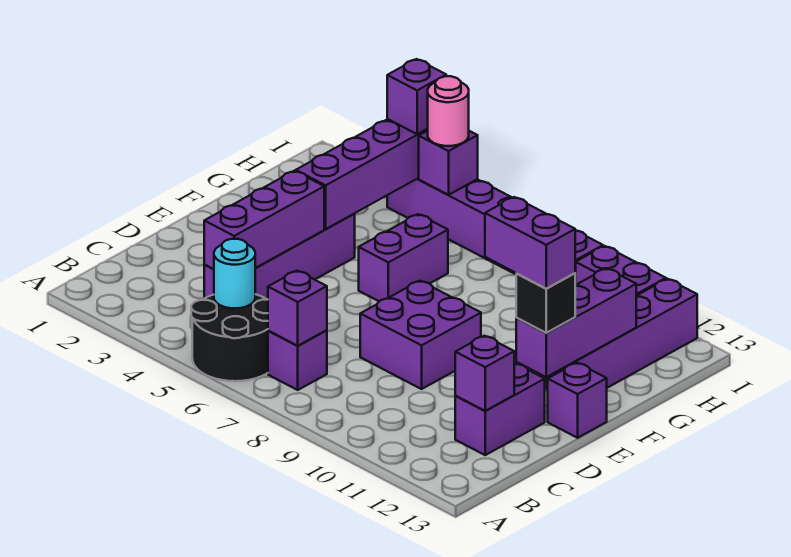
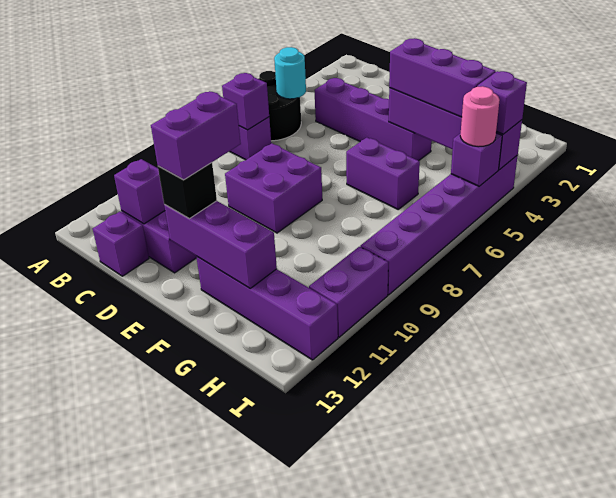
purple brick C4:E4 level 2 -> purple brick F4:H4 level 3
purple brick E13 level 1 -> purple brick C13 level 1

